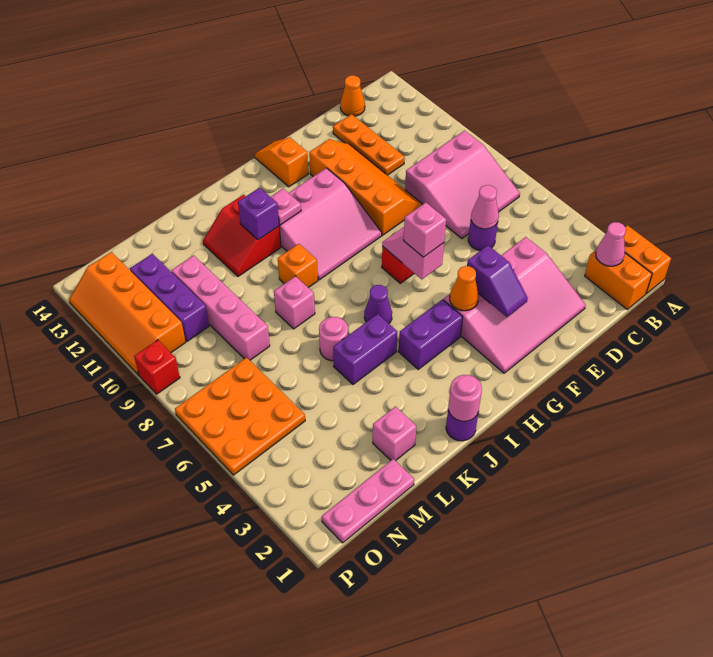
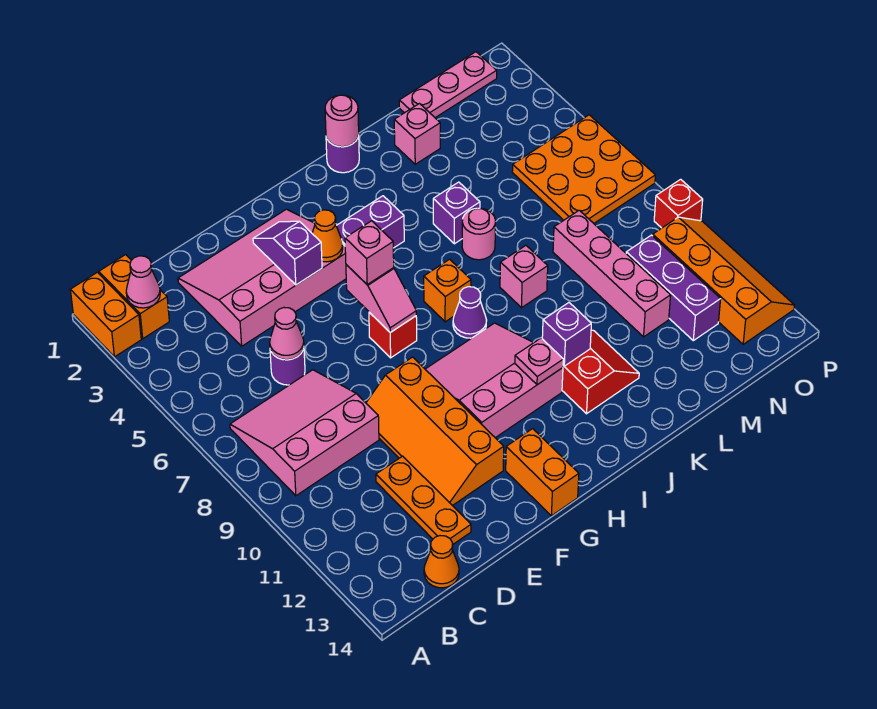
orange slope G13:G14 level 1 top 13 -> orange brick G13:G14 level 1
purple cone I6 level 1 -> purple cone I8 level 1
purple brick J5:K5 level 1 -> purple brick K5 level 1
orange brick J9 level 1 -> orange brick I7 level 1

